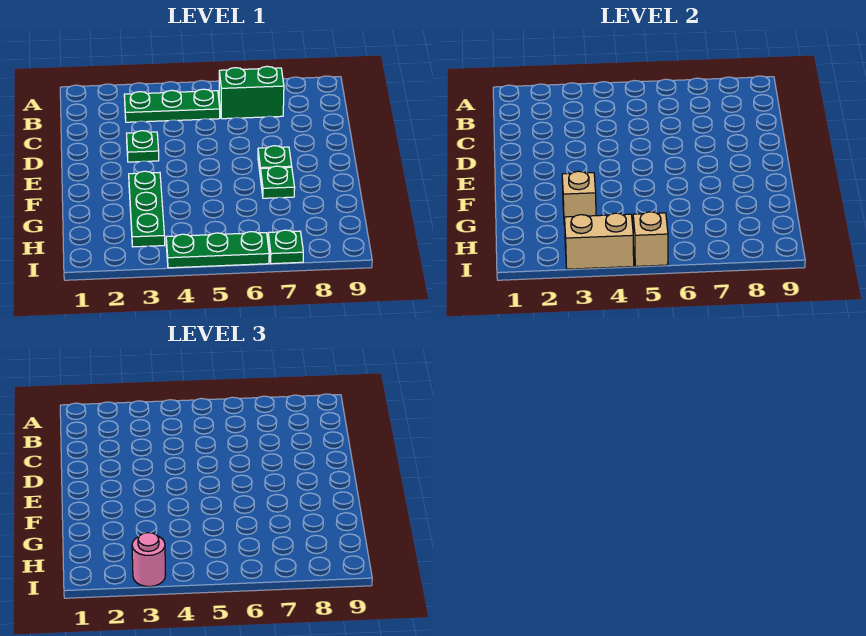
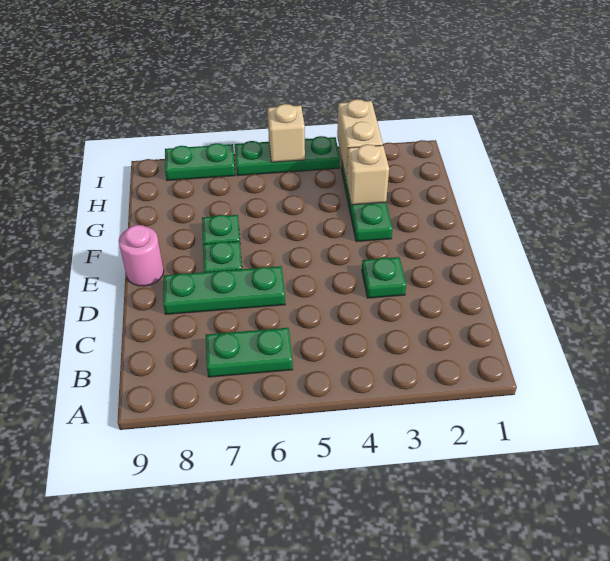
green plate B3:B5 level 1 -> green plate D6:D8 level 1
green brick B6:B7 level 1 -> green plate B6:B7 level 1
tan brick I3:I4 level 2 -> tan brick H3:I3 level 2
pink round brick I3 level 3 -> pink round brick E9 level 1
green plate I7 level 1 -> green plate I7:I8 level 1

